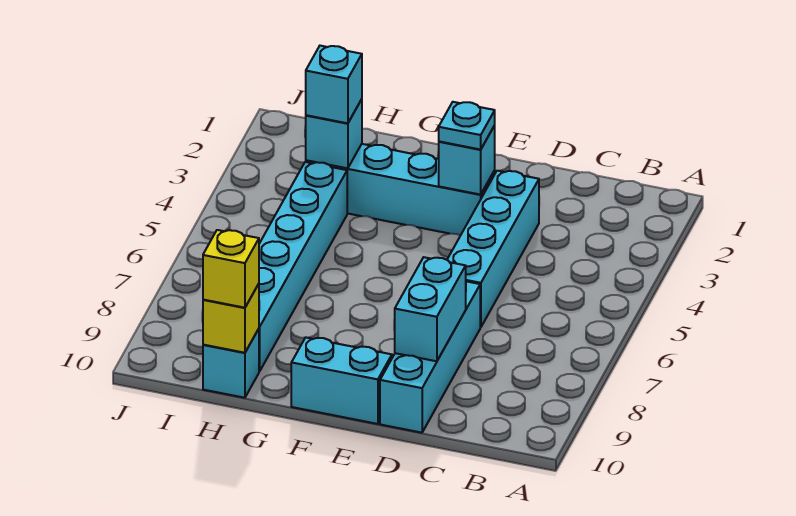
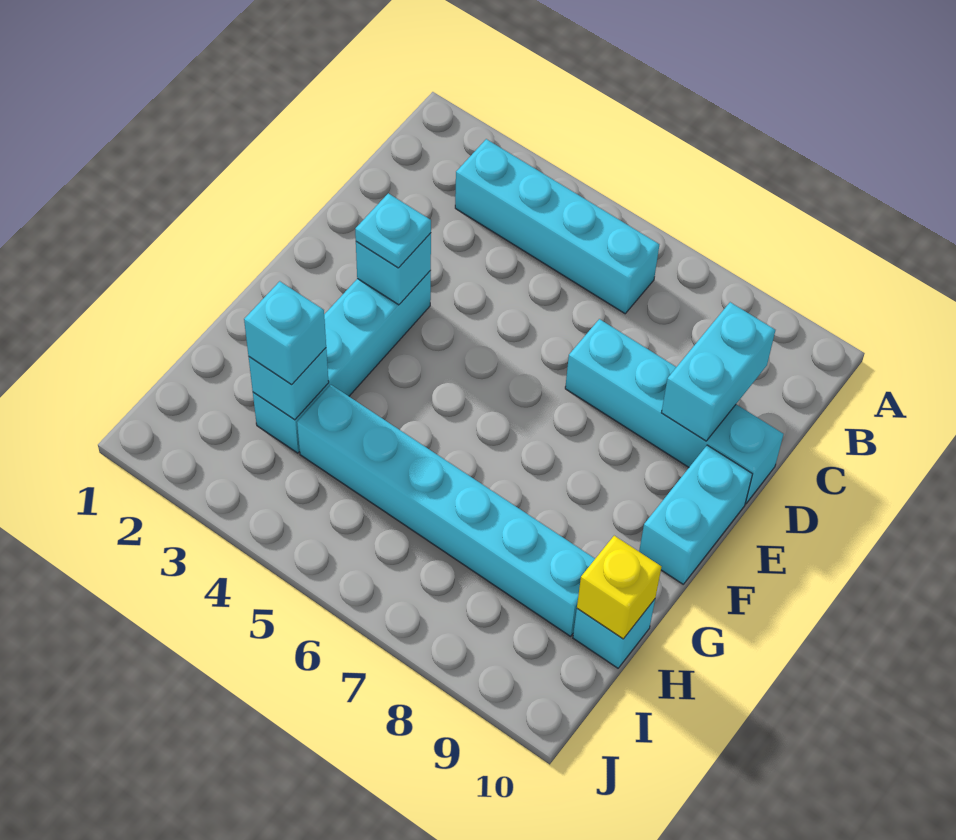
cyan brick D3:D6 level 1 -> cyan brick B3:B6 level 1
cyan brick D8:D9 level 2 -> cyan brick C9:D9 level 2
yellow brick H10 level 3 -> none

